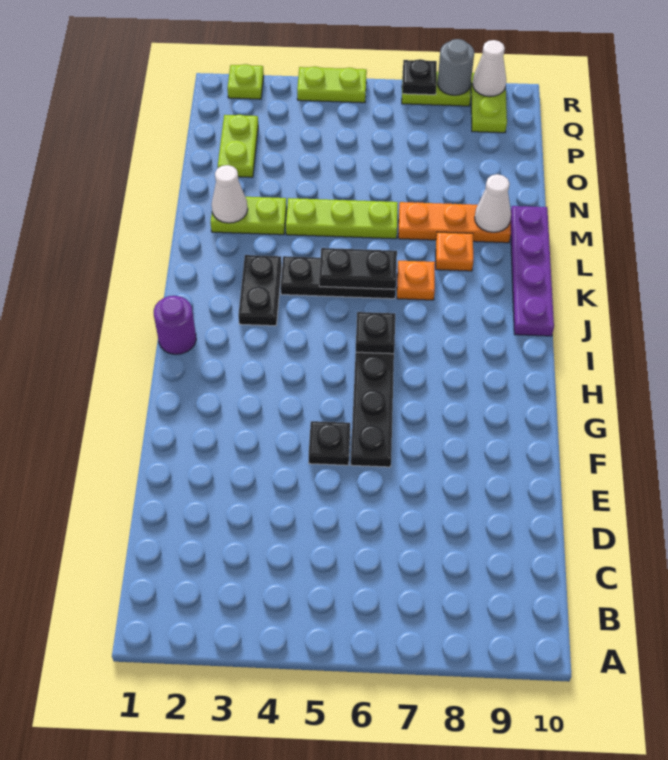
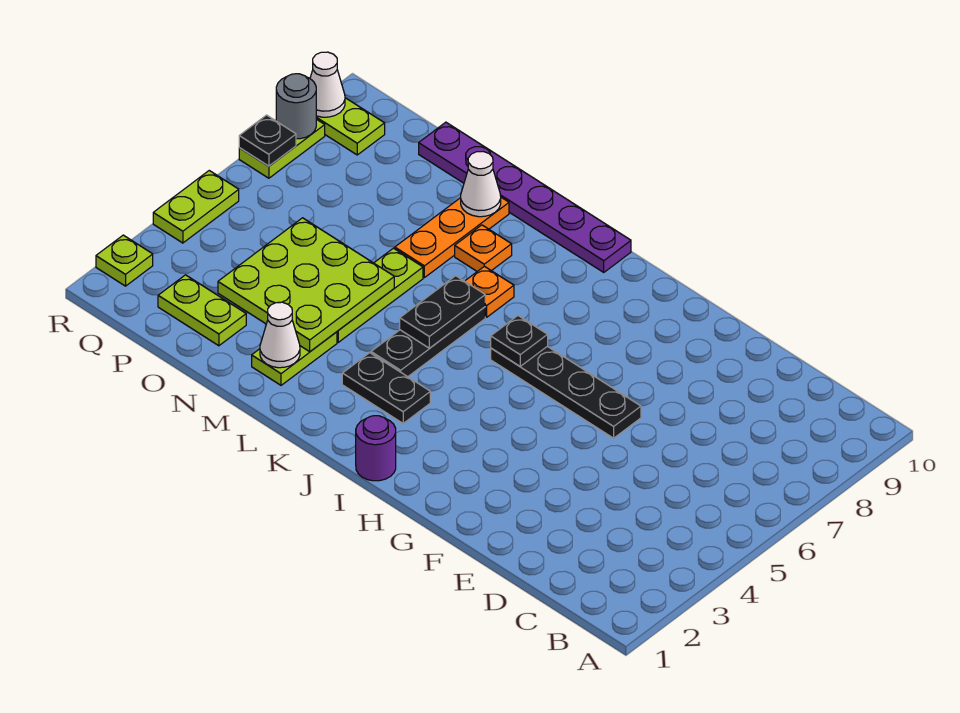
black plate F5 level 1 -> none
purple plate J10:M10 level 1 -> purple plate J10:O10 level 1
none -> lime plate M3:O5 level 2

